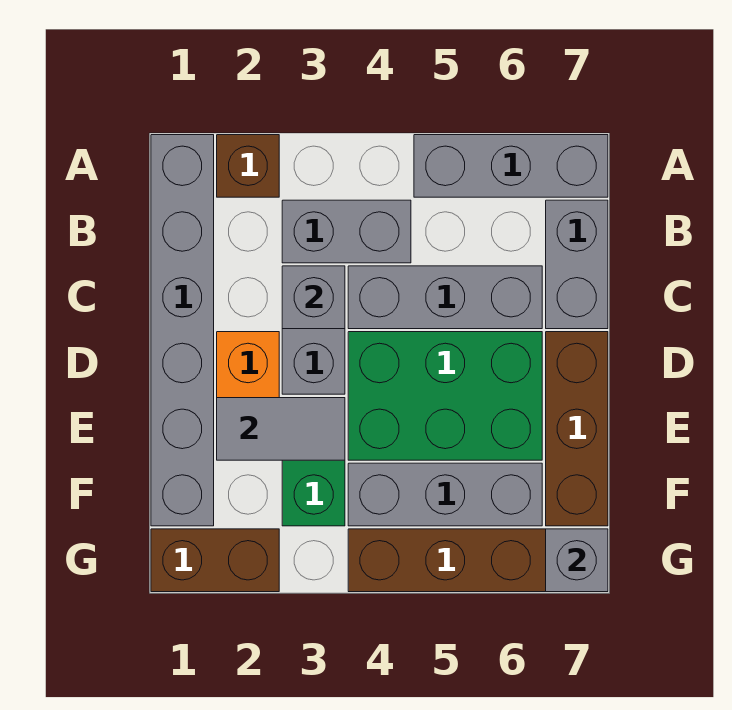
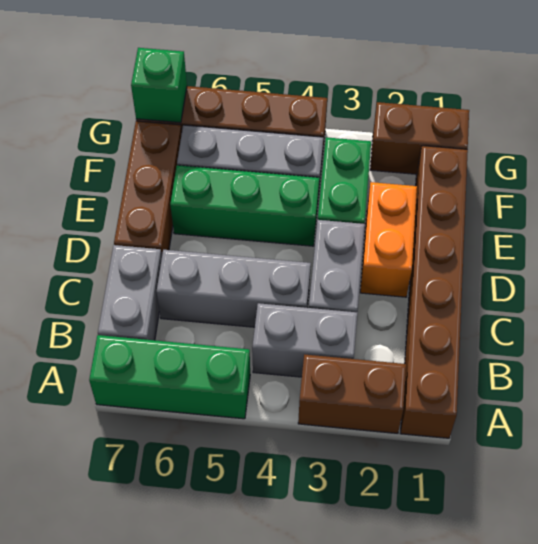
grey brick A1:F1 level 1 -> brown brick A1:F1 level 1
brown brick A2 level 1 -> brown brick A2:A3 level 1
grey brick A5:A7 level 1 -> green brick A5:A7 level 1
grey brick C3 level 2 -> none
green brick D4:E6 level 1 -> green brick E4:E6 level 1
grey tile E2:E3 level 2 -> none
grey brick G7 level 2 -> green brick G7 level 2

